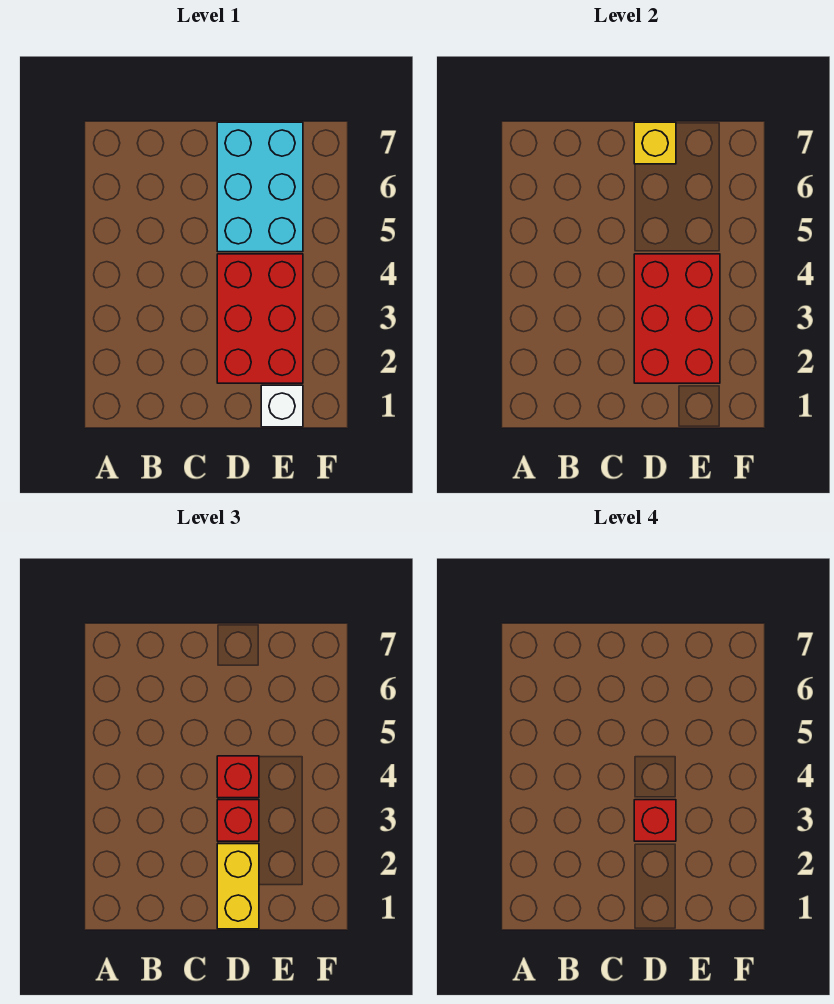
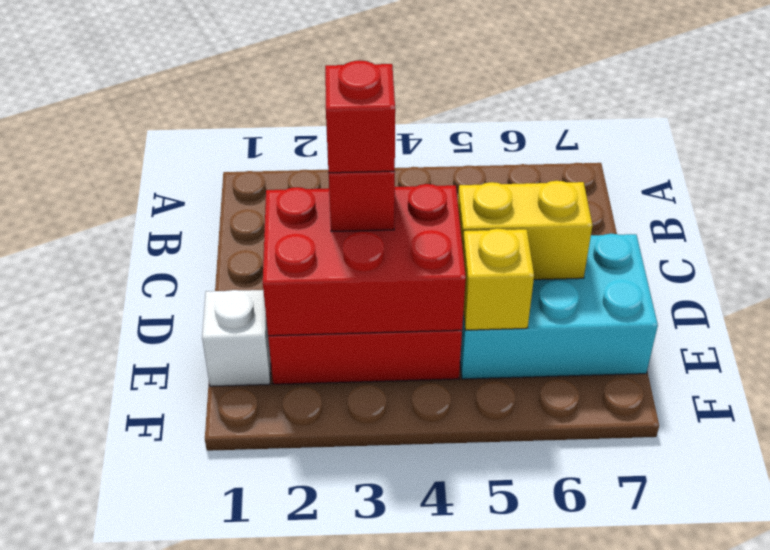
yellow brick D1:D2 level 3 -> yellow brick D5:D6 level 2
red brick D4 level 3 -> none
yellow brick D7 level 2 -> yellow brick E5 level 2

